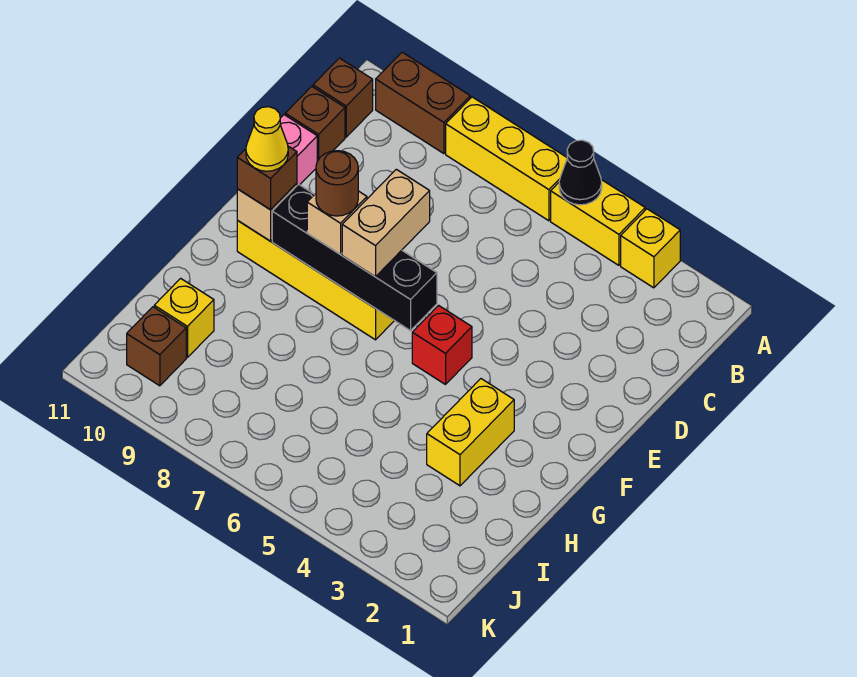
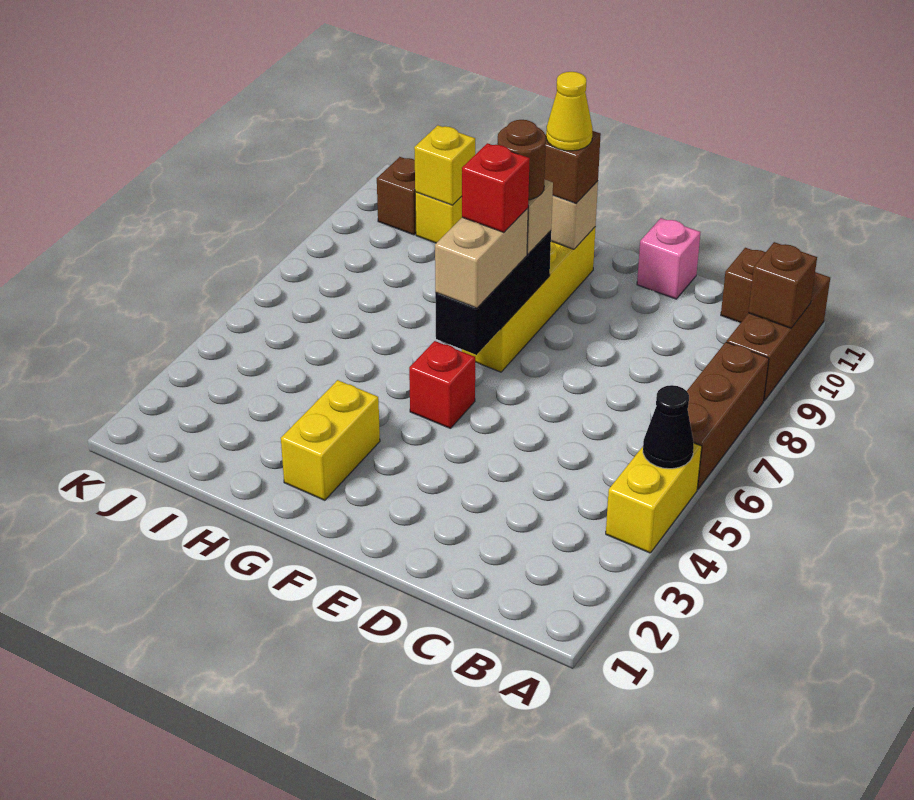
yellow brick A3 level 1 -> yellow brick I10 level 2
yellow brick A6:A8 level 1 -> brown brick A6:A8 level 1
brown brick A9:A10 level 1 -> brown brick A9:A11 level 1
brown brick C11 level 1 -> brown brick A10 level 2
tan brick E7:F7 level 3 -> tan brick F6:F7 level 3
black brick F6:F9 level 2 -> black brick F6:F8 level 2
none -> red brick F7 level 4
yellow brick G3:H3 level 1 -> yellow brick G2:G3 level 1

